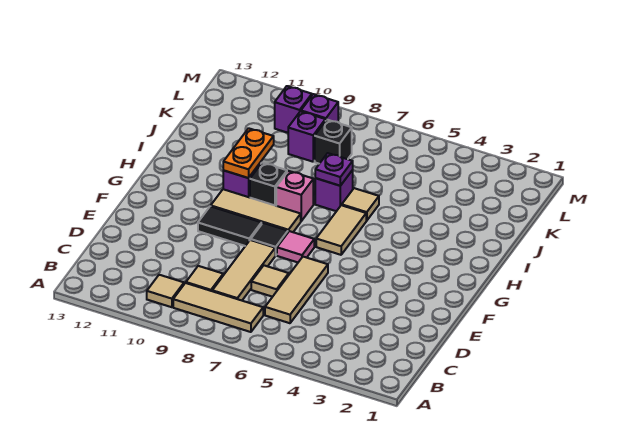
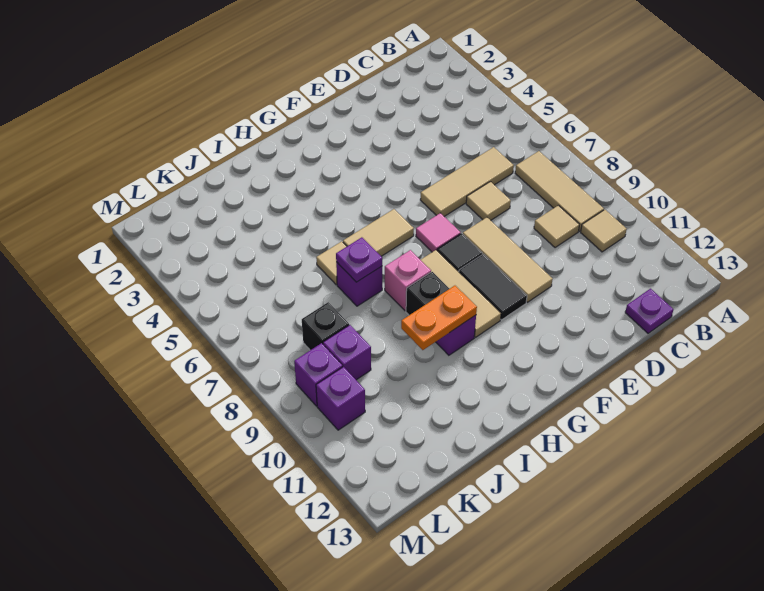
tan tile C8:E8 level 1 -> tan tile E8:E10 level 1
none -> purple plate C13 level 1

